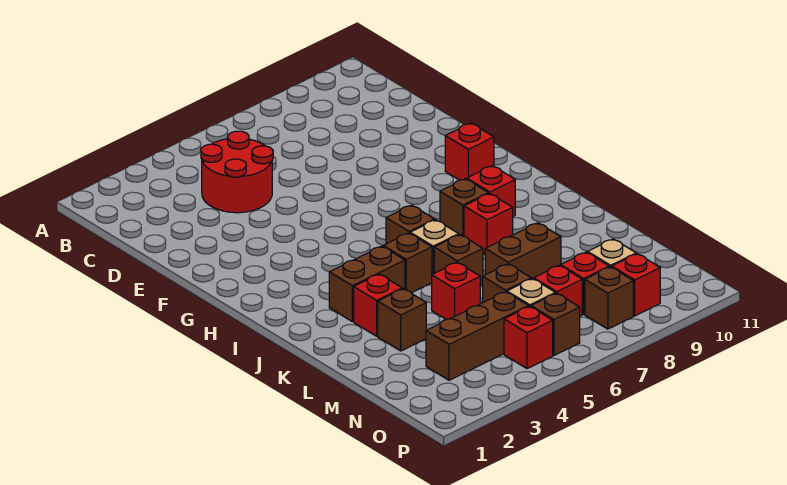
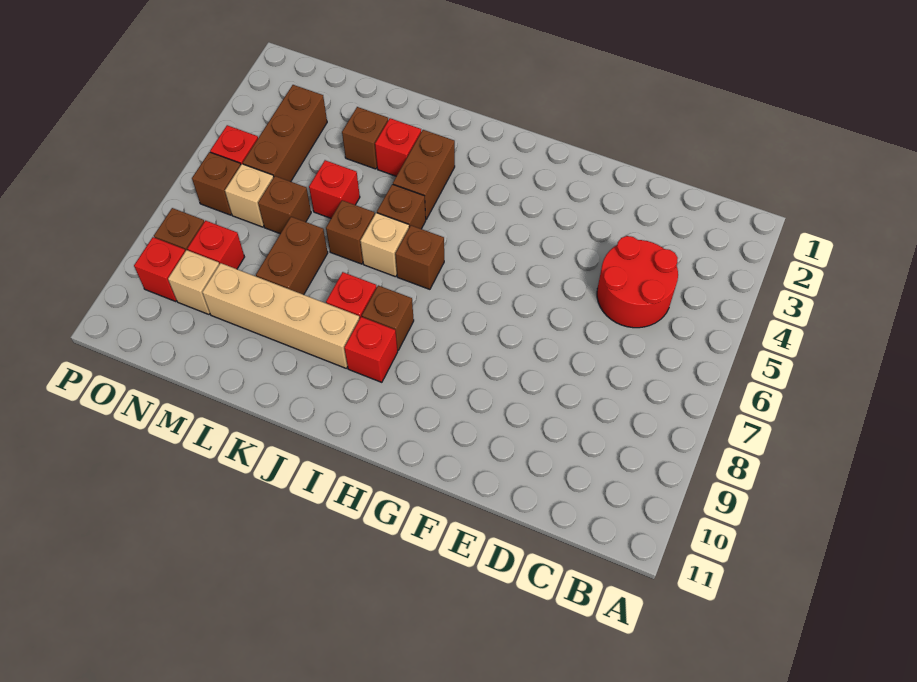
red brick G10 level 1 -> none
none -> tan brick J9:M9 level 1
red brick N7 level 1 -> none

